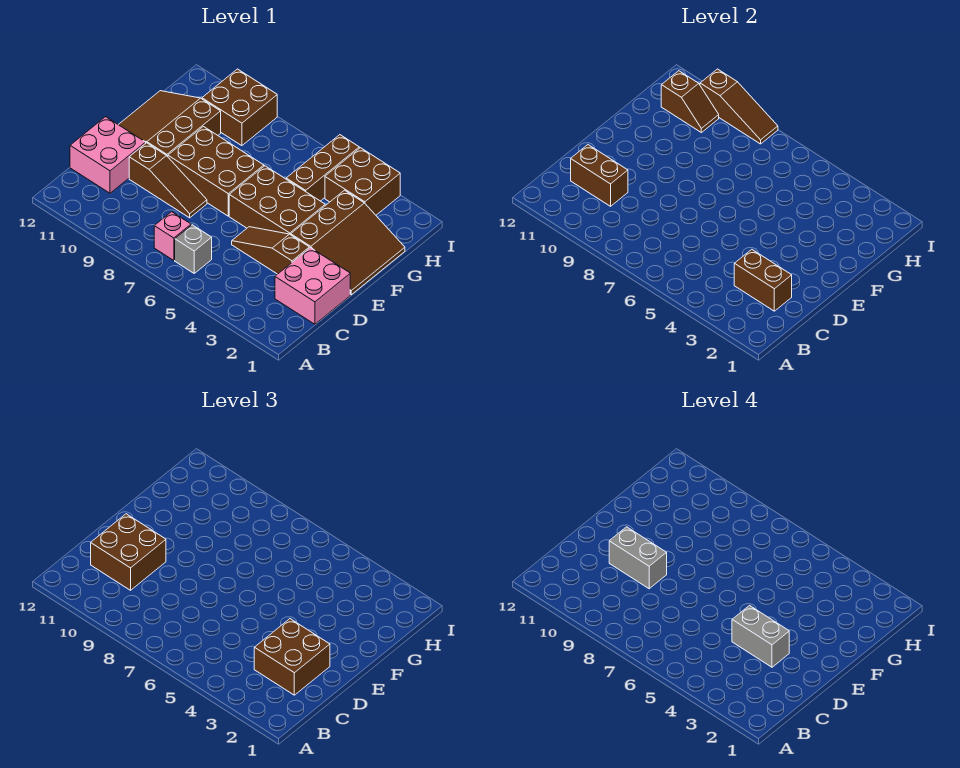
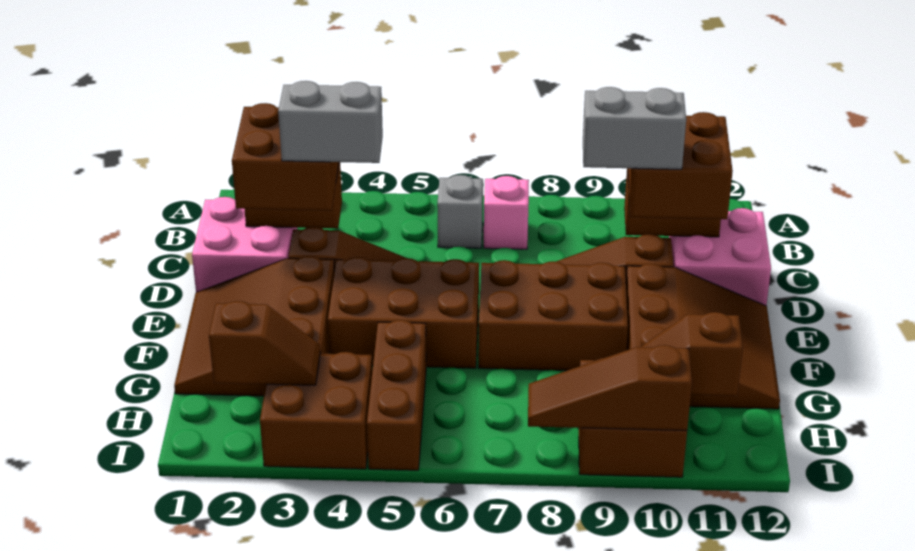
none -> brown slope H2:H3 level 2 top 2

